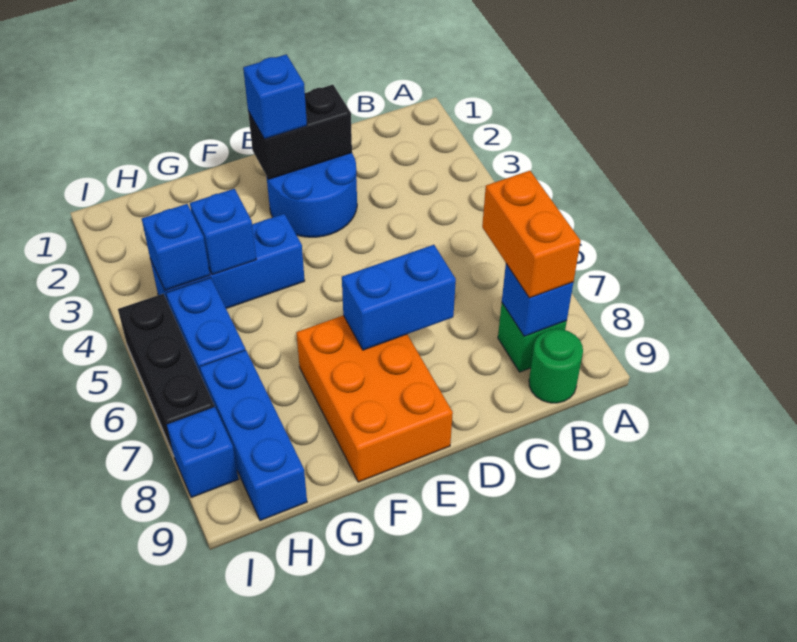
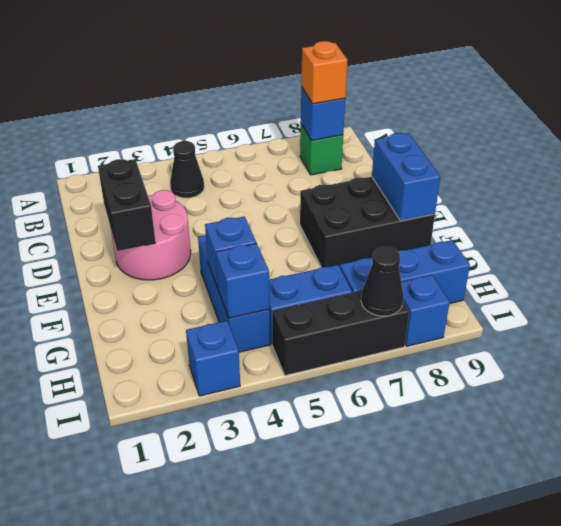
none -> black cone B4 level 1
orange brick B7:B8 level 3 -> orange brick B8 level 3
green round brick B9 level 1 -> none
blue round brick D2:E3 level 1 -> pink round brick D2:E3 level 1
blue brick D7:E7 level 2 -> blue brick E9:F9 level 2
blue brick E2 level 3 -> blue brick I3 level 1
orange brick E7:F9 level 1 -> black brick E7:F9 level 1
none -> black cone I7 level 2

